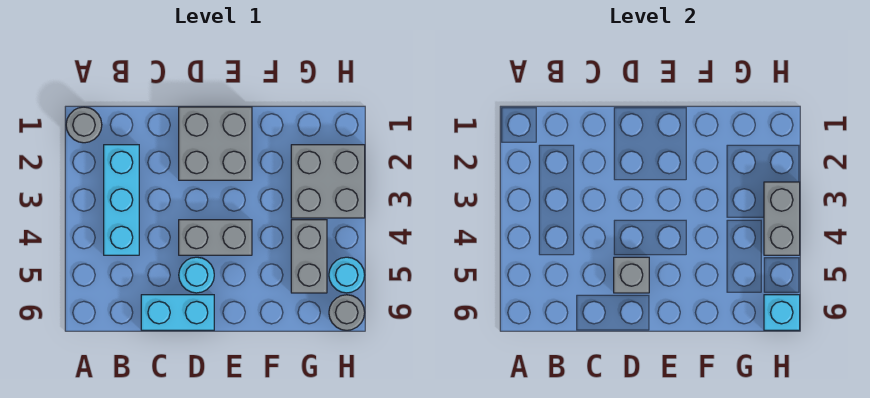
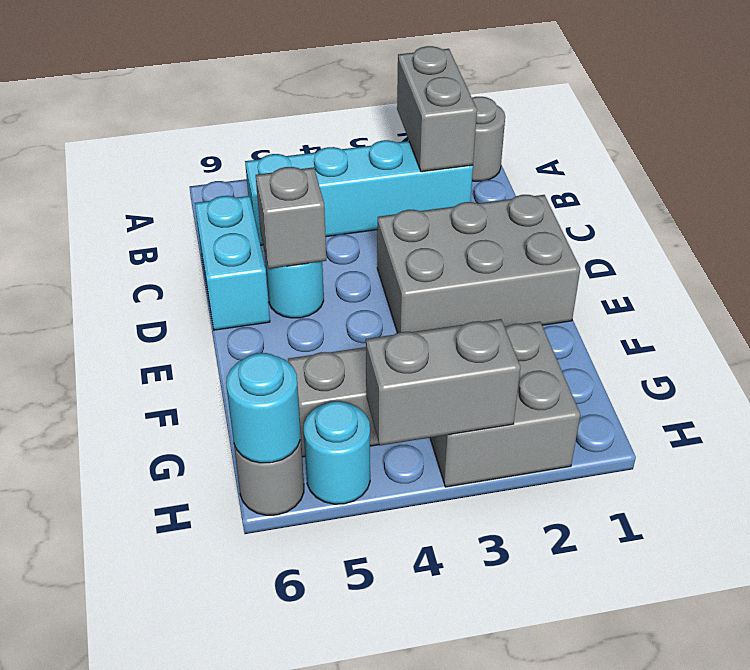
cyan brick B2:B4 level 1 -> cyan brick B2:B5 level 1
grey brick D1:E2 level 1 -> grey brick D1:E3 level 1
grey brick D4:E4 level 1 -> grey brick A2:B2 level 2
cyan brick H6 level 2 -> cyan round brick H6 level 2

